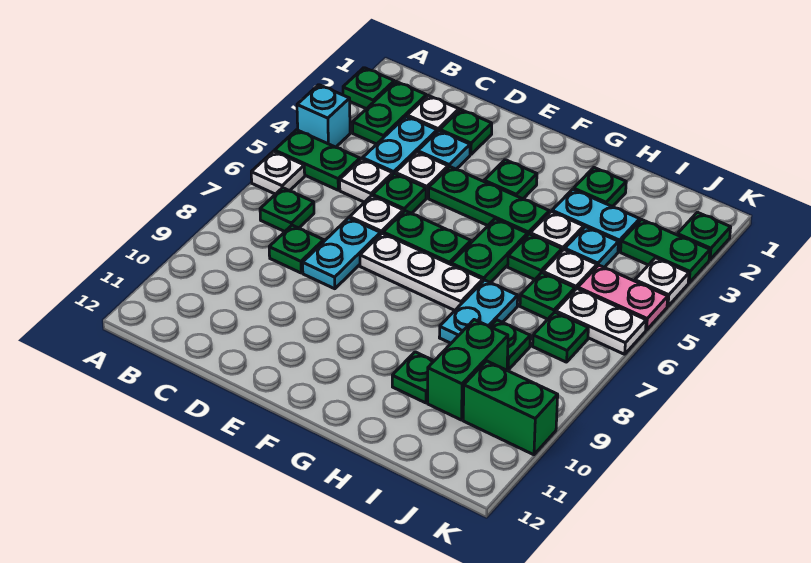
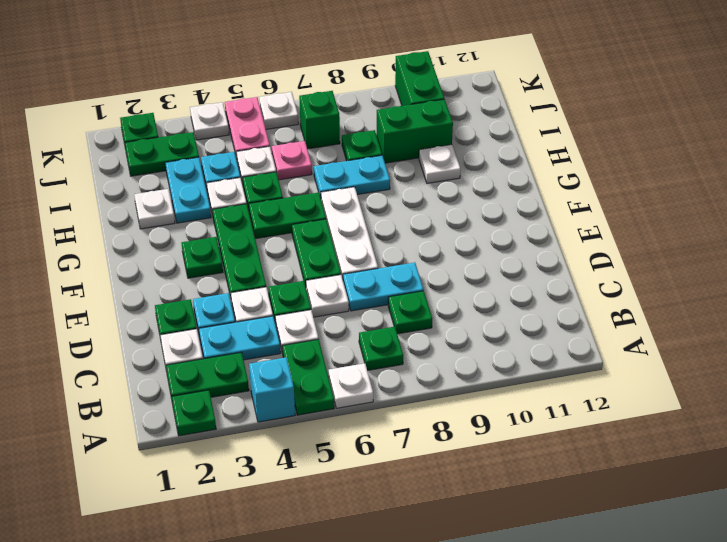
green plate H2 level 1 -> white plate H2 level 1
green plate H10 level 1 -> white plate H10 level 1
green plate I6 level 1 -> pink plate I6 level 1
green plate J3:K3 level 1 -> green plate J2:J3 level 1
white plate J6:K6 level 1 -> white plate K6 level 1
green plate J7 level 1 -> green brick J7 level 1

